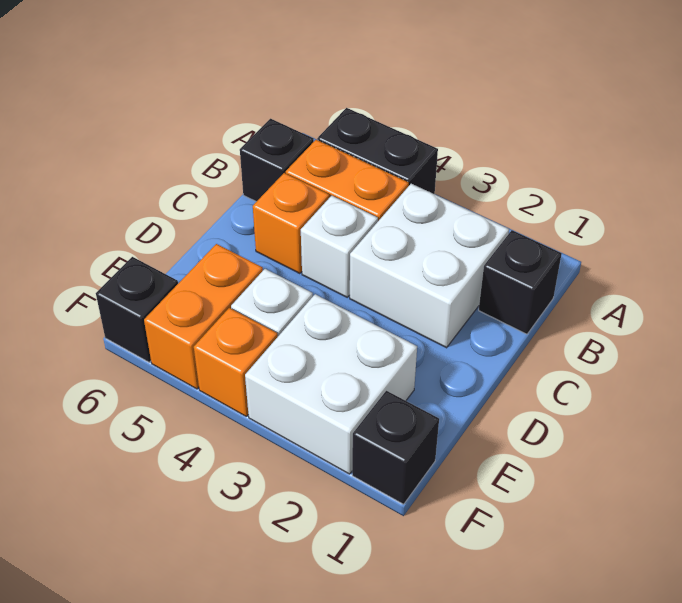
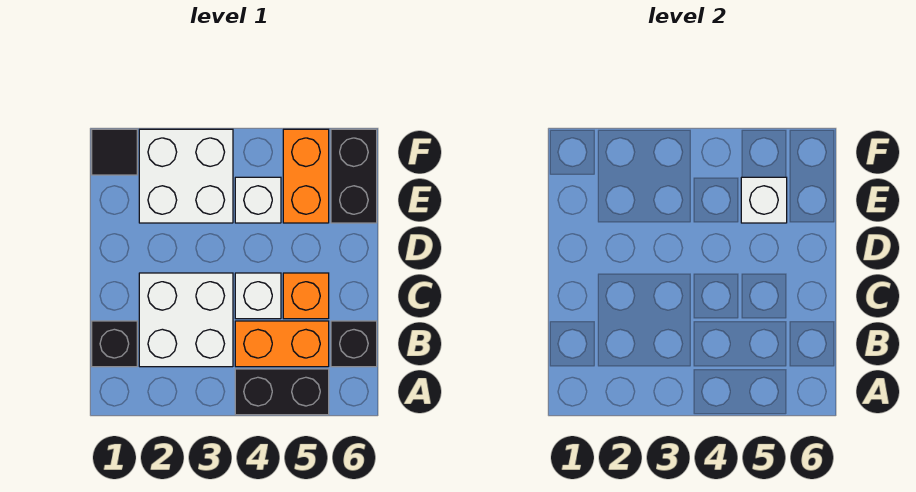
none -> white brick E5 level 2
black brick F1 level 1 -> black tile F1 level 1
orange brick F4 level 1 -> none
black brick F6 level 1 -> black brick E6:F6 level 1

